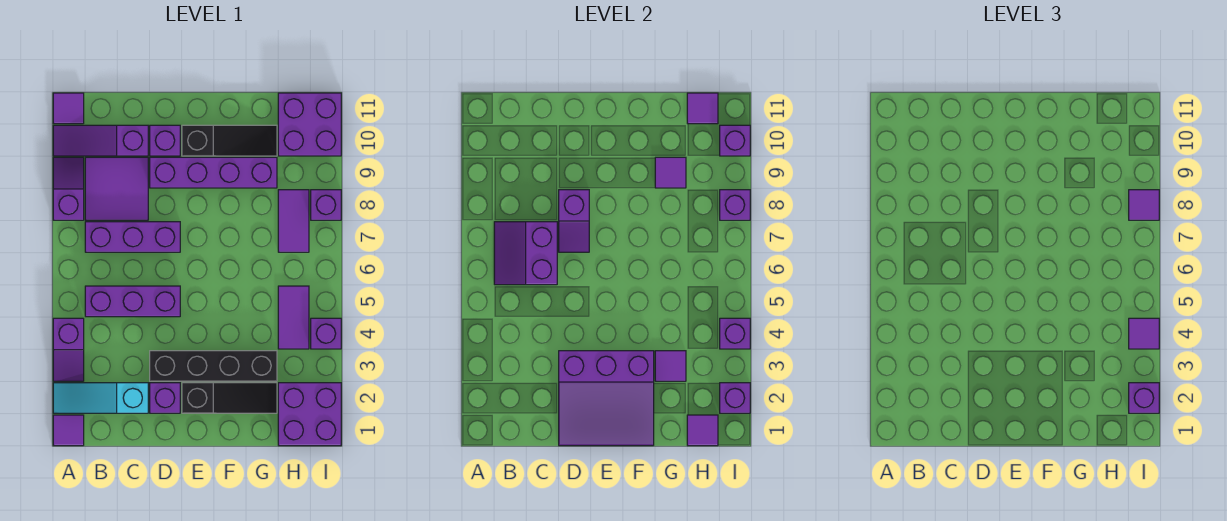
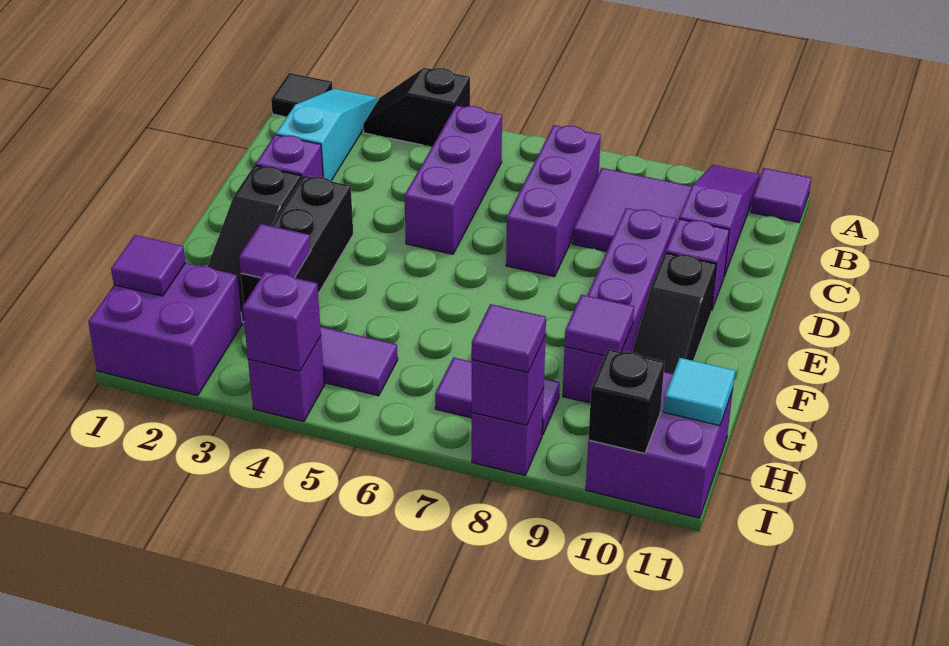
purple tile A1 level 1 -> black tile A1 level 1
purple slope A3:A4 level 1 top 4 -> black slope A3:A4 level 1 top 4
purple slope A8:A9 level 1 top 8 -> none
purple slope B6:C7 level 2 top C -> none
purple slope D1:F3 level 2 top 3 -> none
black brick D3:G3 level 1 -> black brick E3:G3 level 1
purple slope D7:D8 level 2 top 8 -> none
purple tile H11 level 2 -> cyan tile H11 level 2
purple brick I2 level 2 -> none
purple brick I2 level 3 -> none
purple tile I4 level 3 -> none
purple brick I10 level 2 -> black brick I10 level 2

